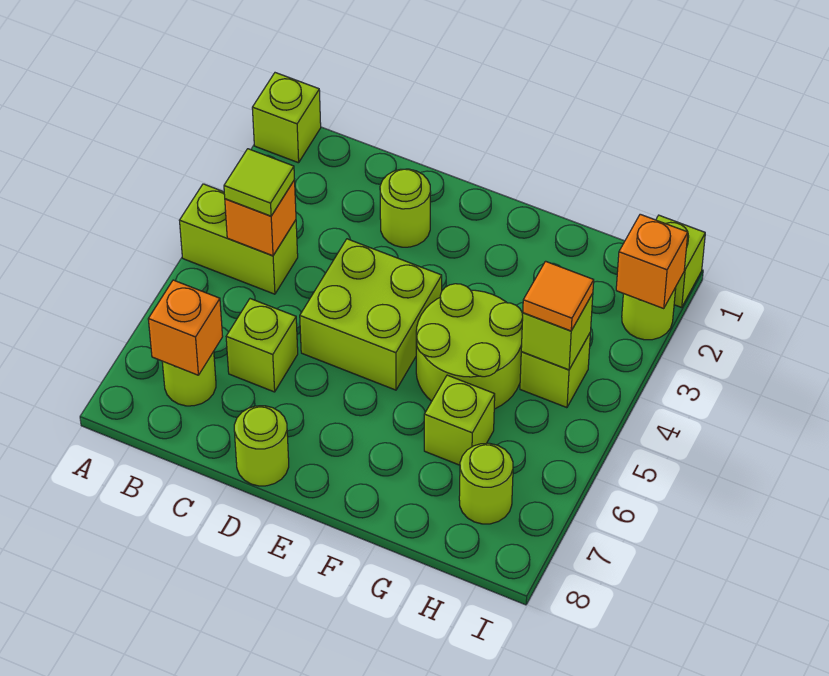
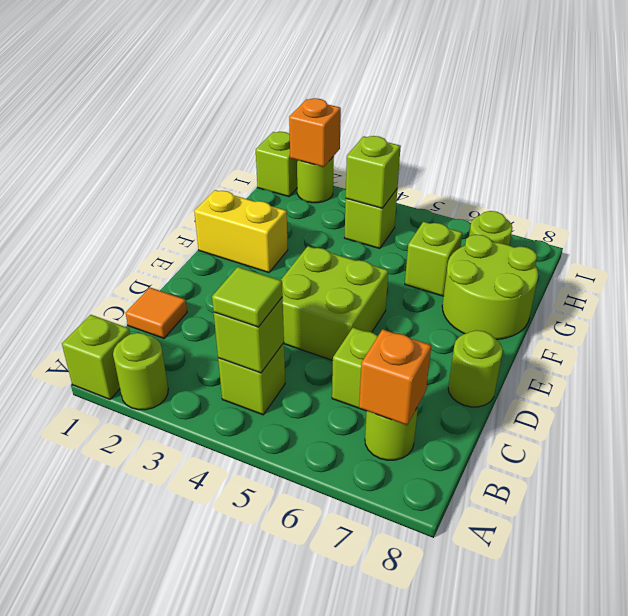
lime brick A4:B4 level 1 -> lime brick B4 level 1
orange brick B4 level 2 -> lime brick B4 level 2
lime round brick D2 level 1 -> lime round brick A2 level 1
none -> yellow brick F1:F2 level 1
lime round brick F4:G5 level 1 -> lime round brick F7:G8 level 1
orange tile H4 level 3 -> orange tile C1 level 1

